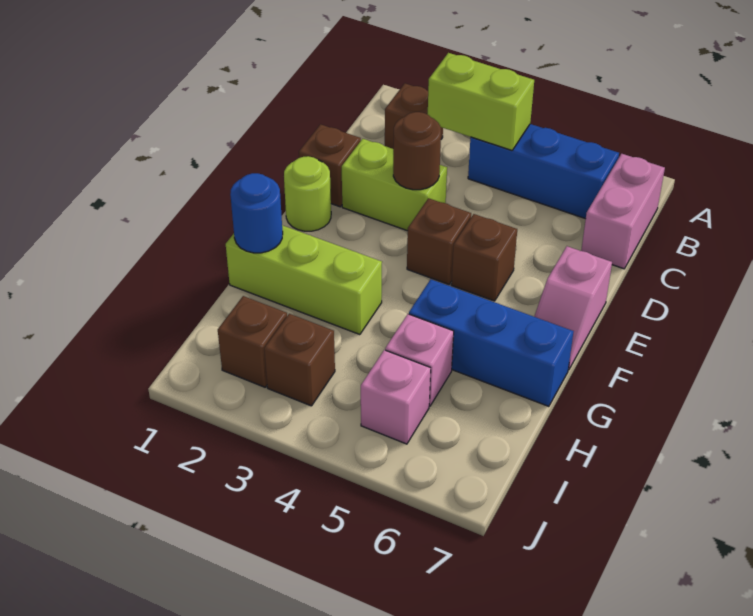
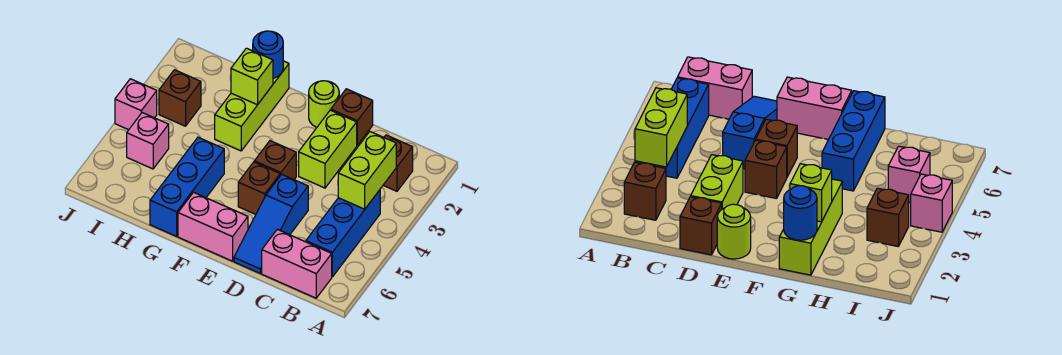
brown round brick D3 level 2 -> none
none -> blue slope D5:D7 level 1 top 5
pink slope E7:F7 level 1 top E -> pink brick E7:F7 level 1
none -> lime brick G2 level 2
pink brick H5 level 1 -> pink brick J4 level 1
brown brick I2 level 1 -> none

